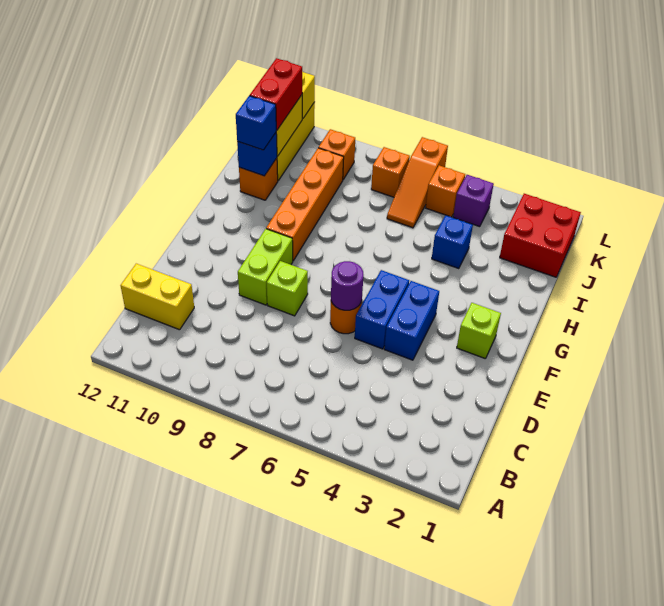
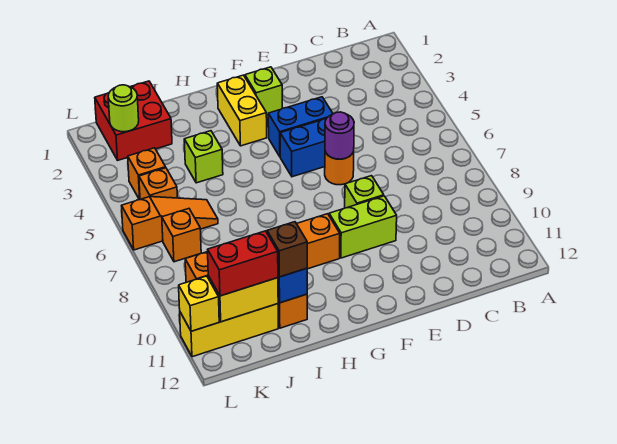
yellow brick C11:C12 level 1 -> yellow brick G2:G3 level 1
blue brick I4 level 1 -> lime brick I4 level 1
blue brick I11 level 3 -> brown brick I11 level 3
none -> lime round brick K2 level 2
purple brick K4 level 1 -> orange brick K4 level 1

